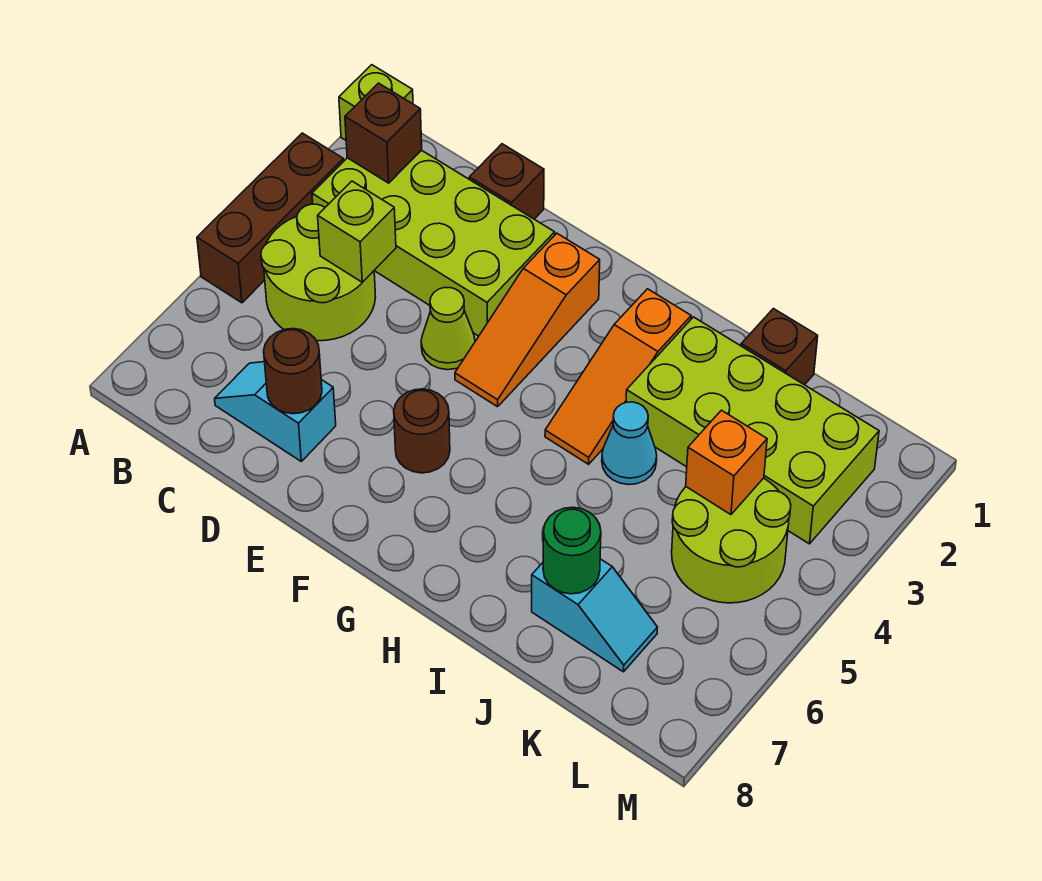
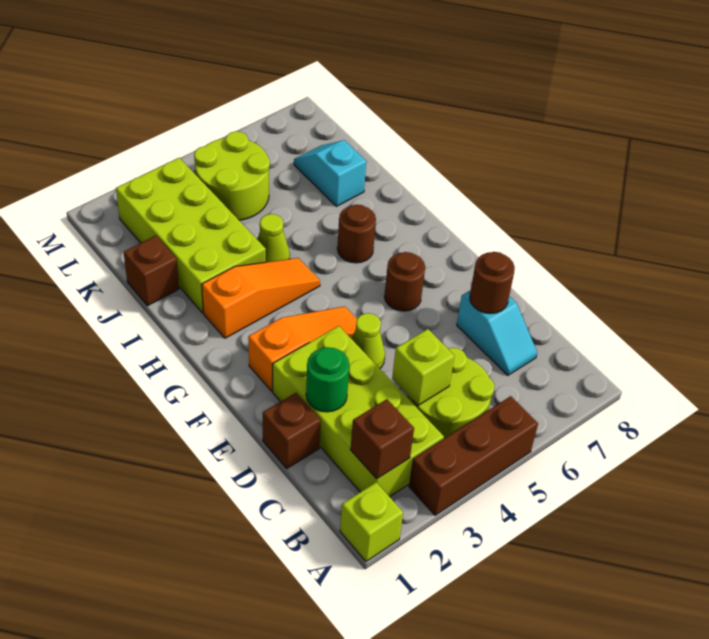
none -> brown round brick H6 level 1
cyan cone I4 level 1 -> lime cone I4 level 1
green round brick J7 level 2 -> green round brick D2 level 2
orange brick K4 level 2 -> none

